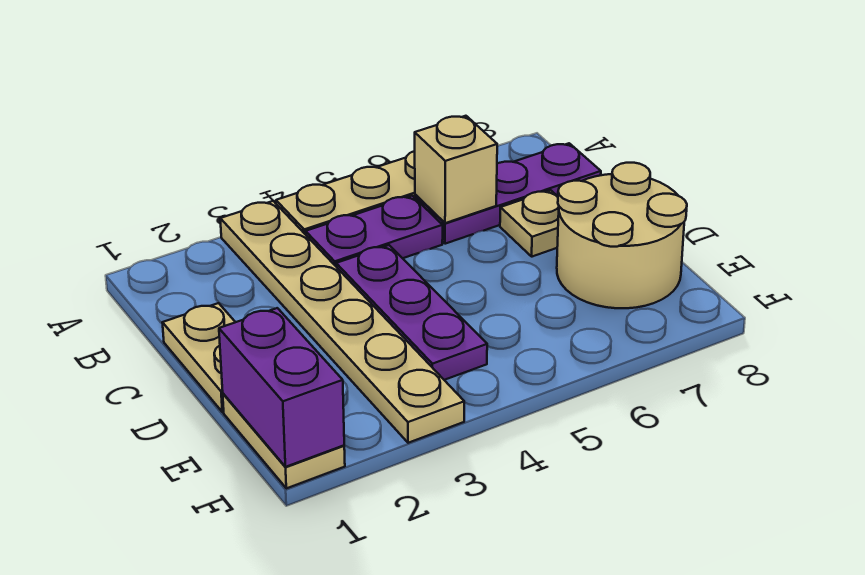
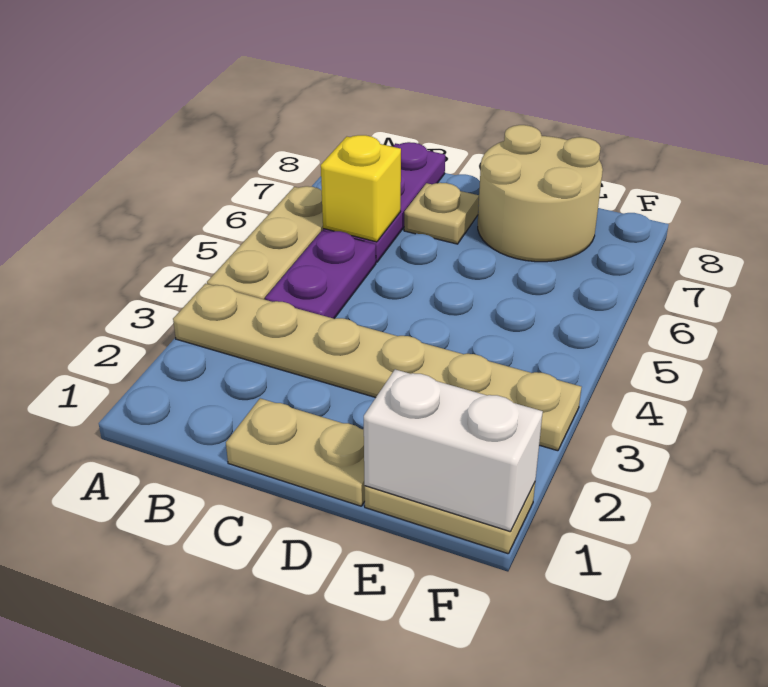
tan brick B6 level 2 -> yellow brick B6 level 2
purple plate C4:E4 level 1 -> none
purple brick E1:F1 level 2 -> white brick E1:F1 level 2

